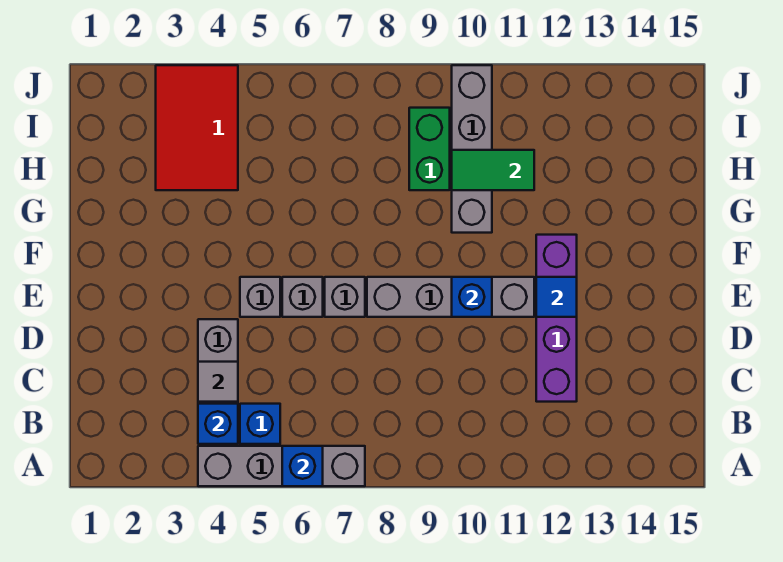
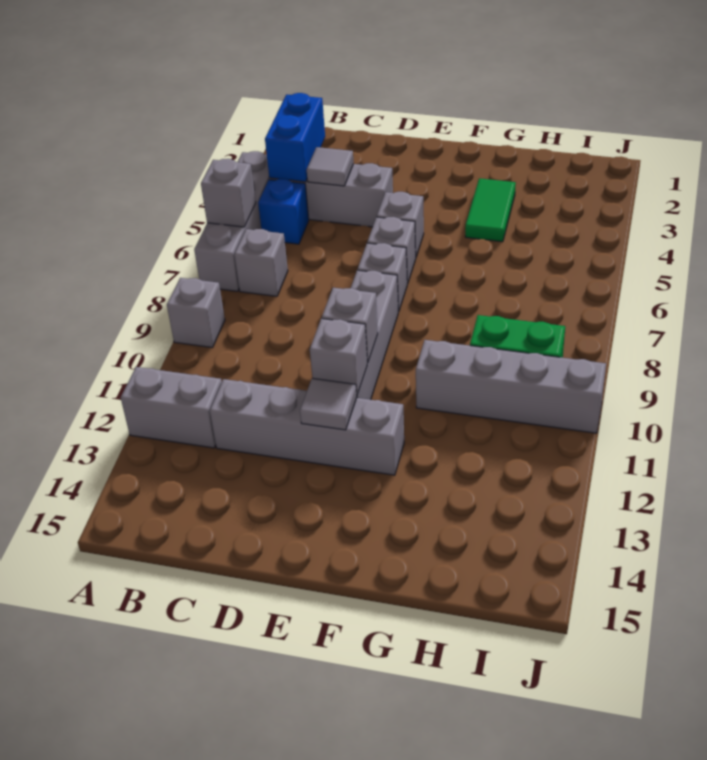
blue brick A6 level 2 -> grey brick A6 level 2
none -> grey brick A9 level 1
none -> grey brick A12:B12 level 1
blue brick B4 level 2 -> blue brick B3:B4 level 2
none -> grey brick B7 level 1
purple brick C12:F12 level 1 -> grey brick C12:F12 level 1
blue brick E10 level 2 -> grey brick E10 level 2
none -> grey brick E11 level 2
blue tile E12 level 2 -> grey tile E12 level 2
red tile H3:J4 level 1 -> none
green tile H10:H11 level 2 -> green tile G3:G4 level 1

